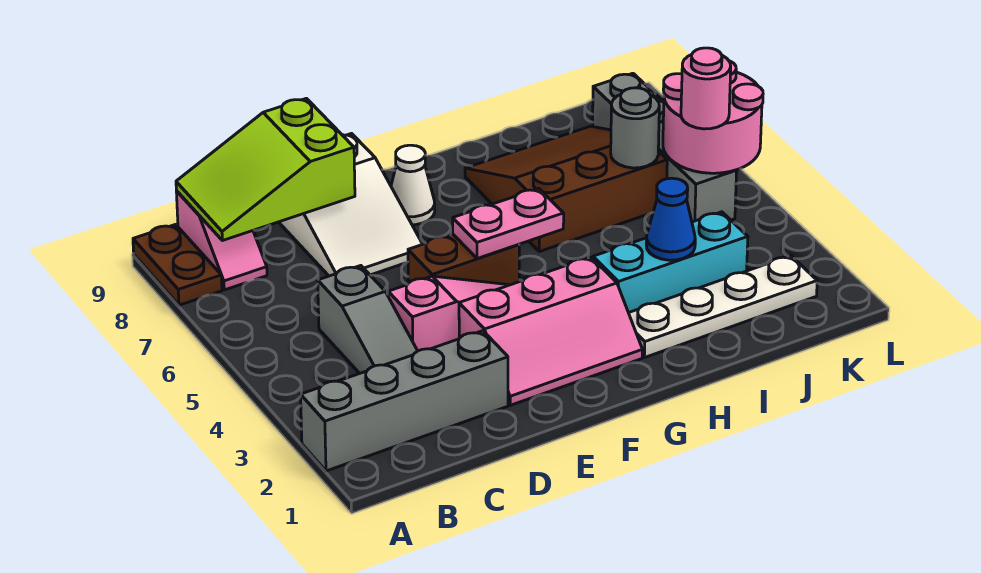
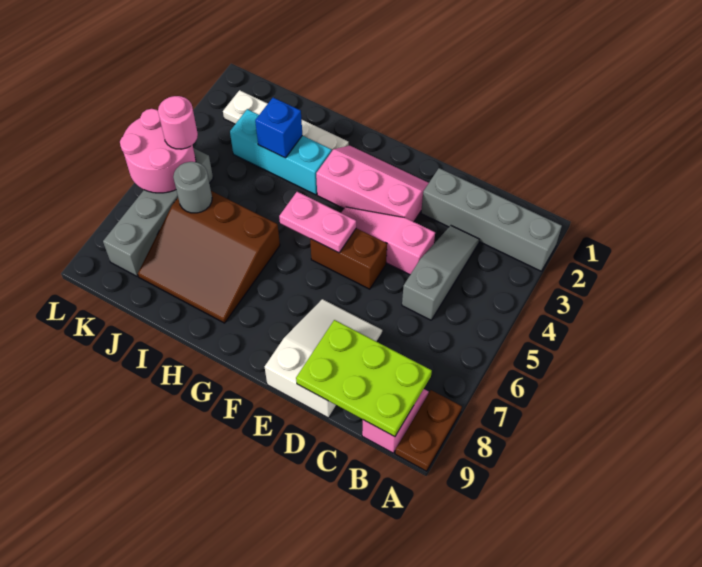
lime slope B8:D9 level 2 top D -> lime plate B8:D9 level 2
white cone F8 level 1 -> none
blue cone I3 level 2 -> blue brick I3 level 2

